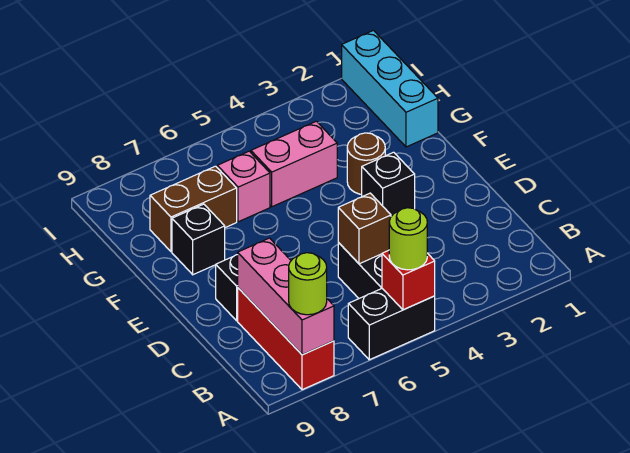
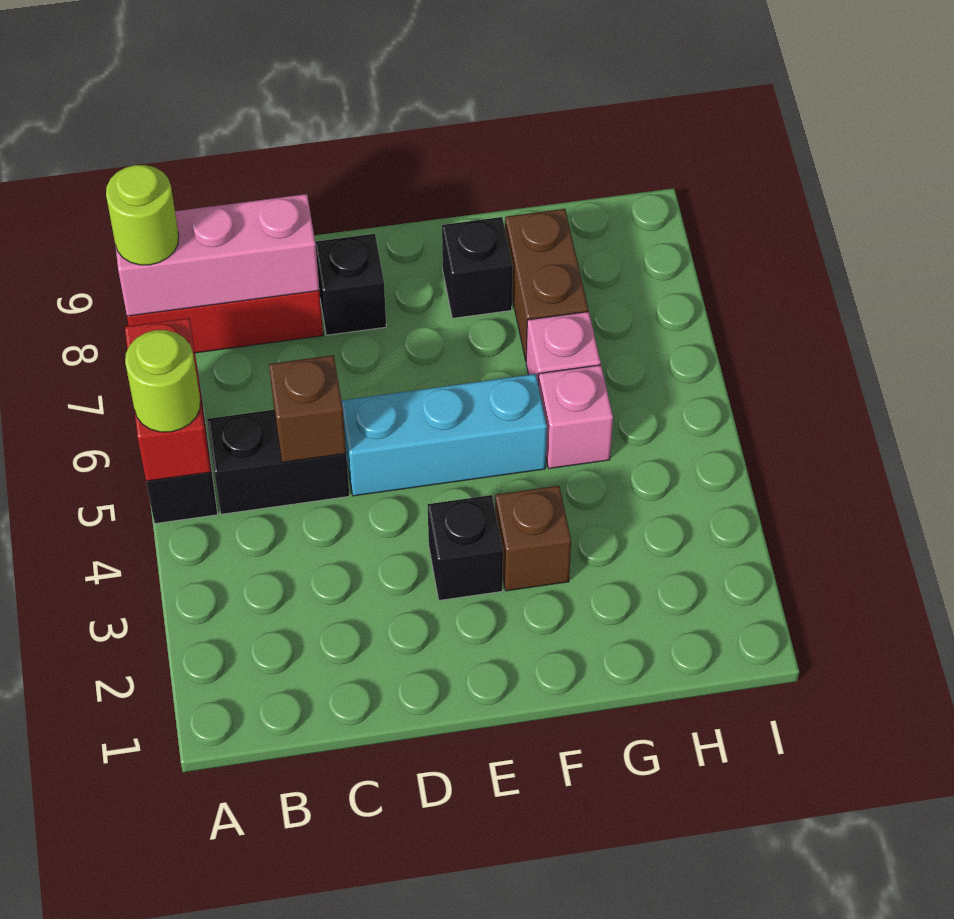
red brick A5 level 2 -> red brick A5:A6 level 2
brown round brick F3 level 1 -> brown brick F3 level 1
cyan brick G1:I1 level 1 -> cyan brick D5:F5 level 1
pink brick G4:G5 level 1 -> pink brick G5 level 1

